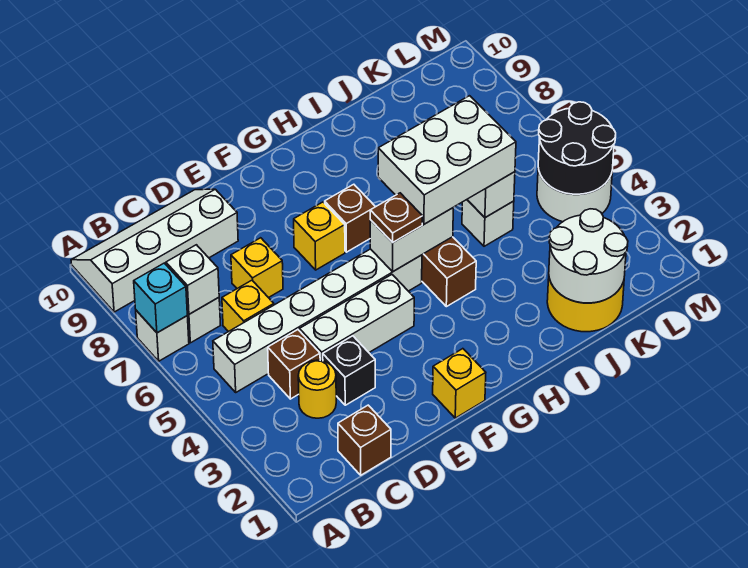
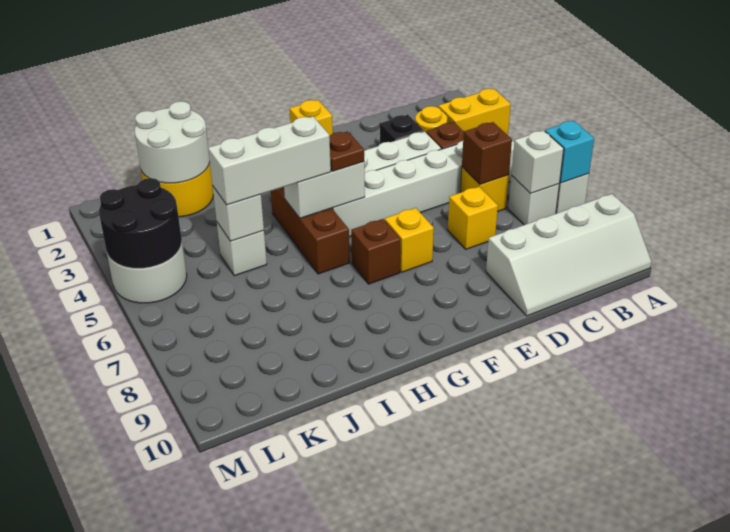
none -> yellow brick A3:B3 level 1
brown brick C1 level 1 -> brown brick C6 level 2
white brick H5:J6 level 3 -> white brick H5:J5 level 3

